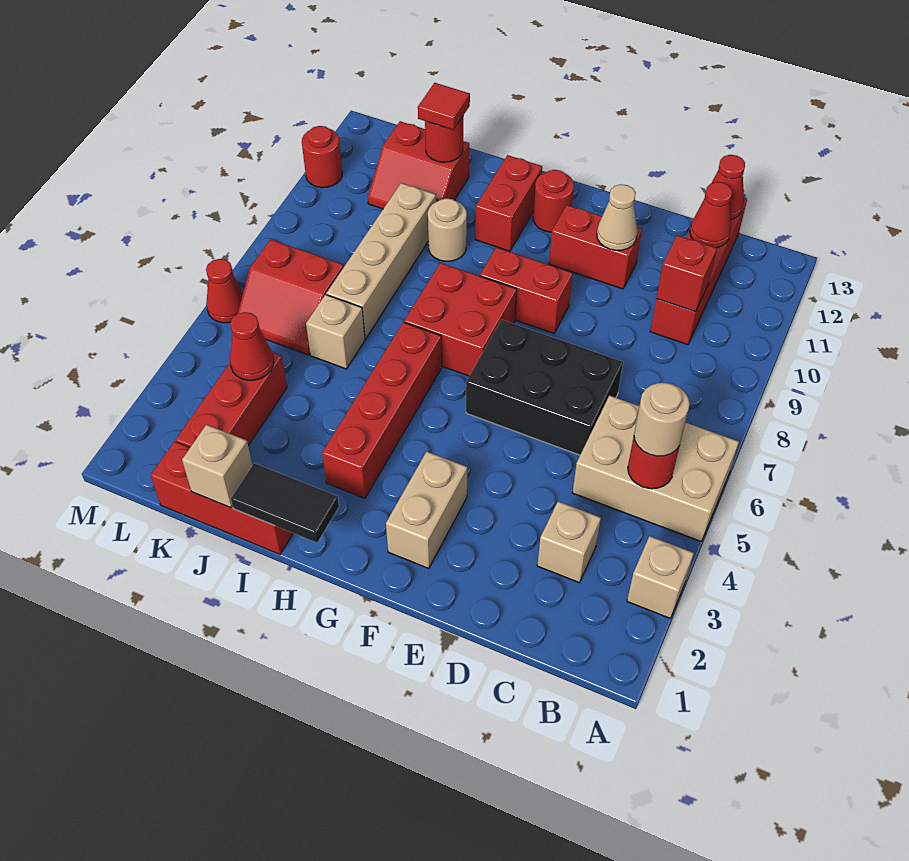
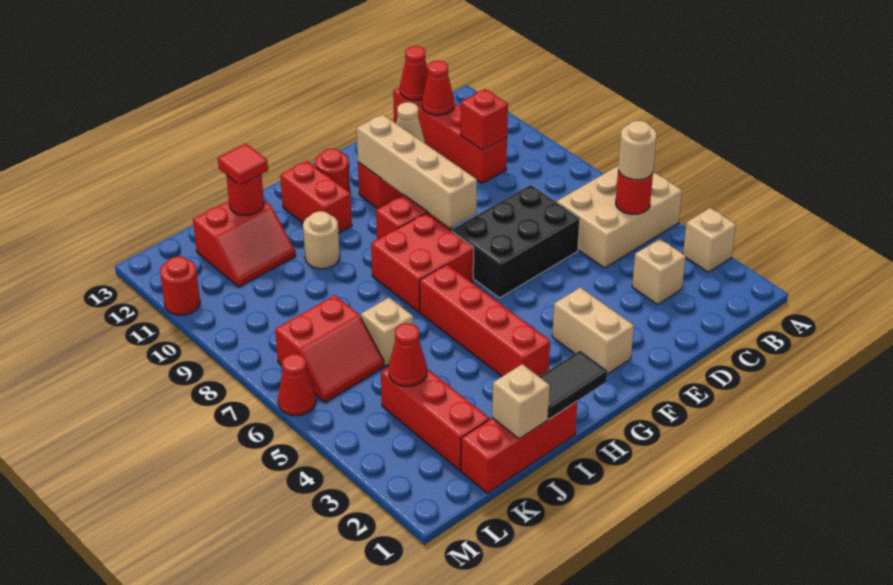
tan brick J7:J10 level 1 -> tan brick F8:F11 level 2

